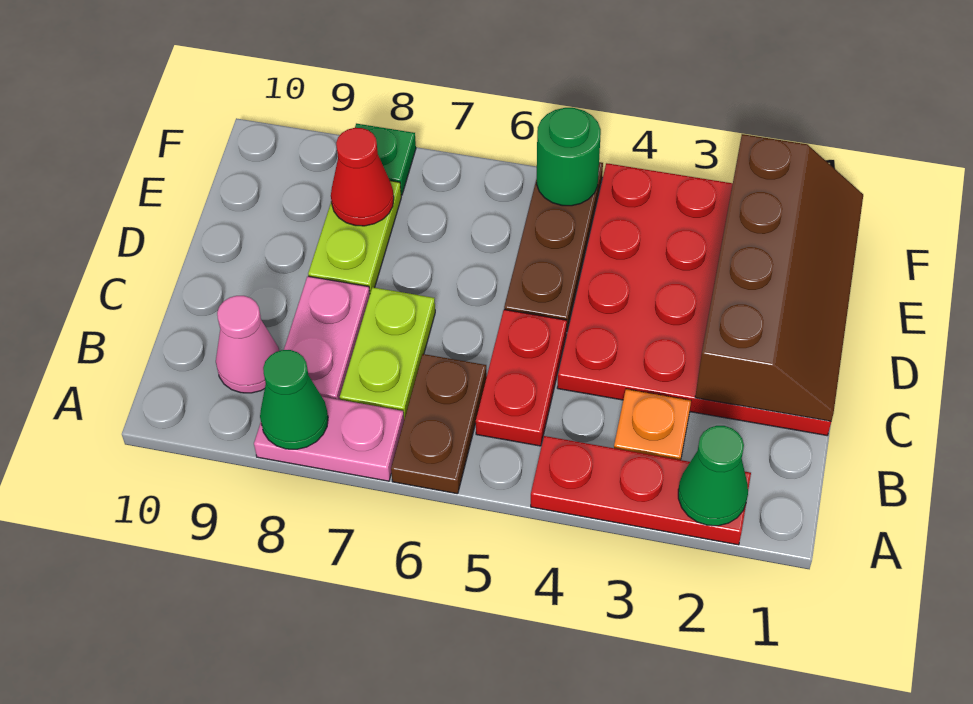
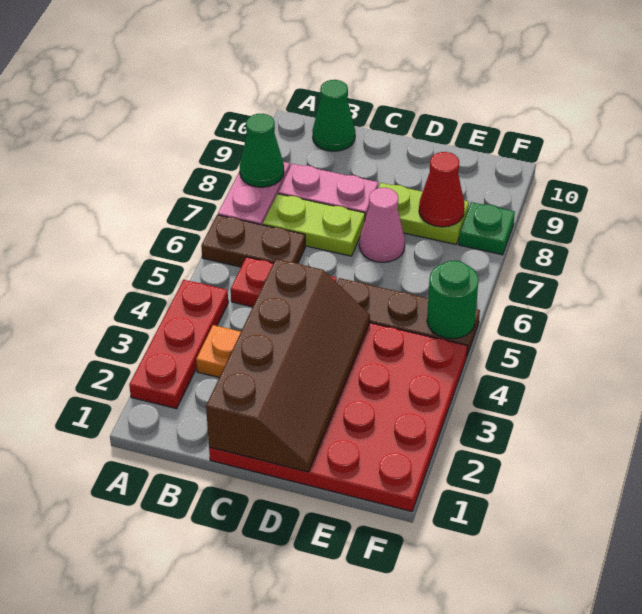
green cone A2 level 2 -> green cone B10 level 1
pink cone B9 level 1 -> pink cone D7 level 1
brown slope C1:F2 level 2 top 2 -> brown slope C1:D4 level 2 top C

